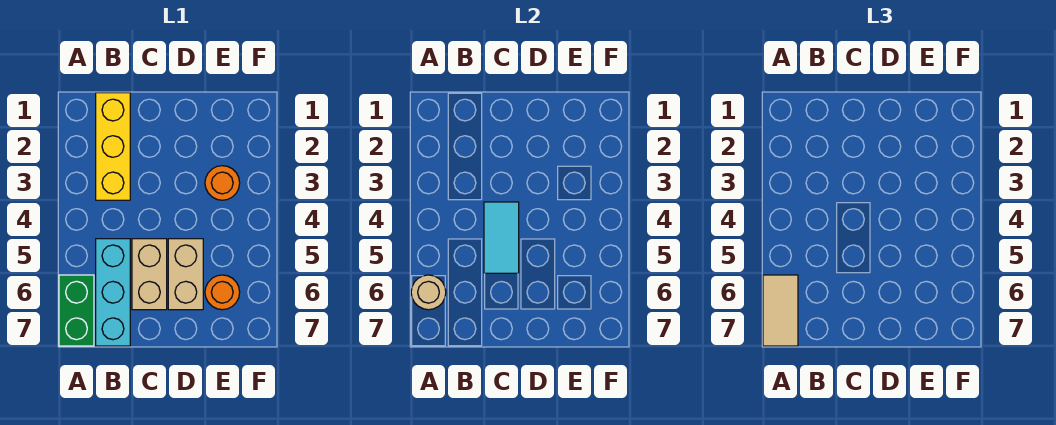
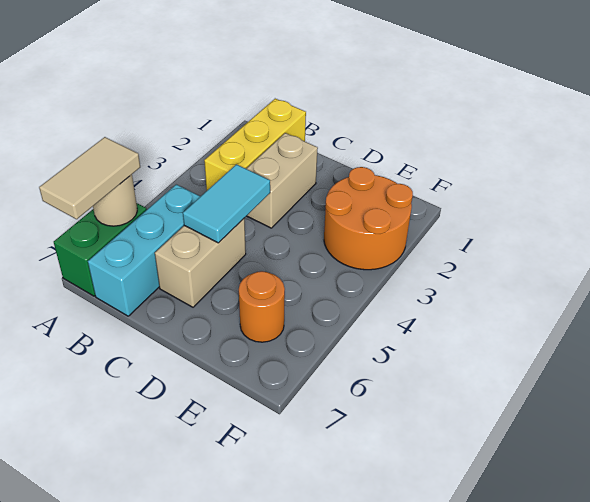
tan brick D5:D6 level 1 -> tan brick C2:C3 level 1
orange round brick E3 level 1 -> orange round brick E2:F3 level 1

